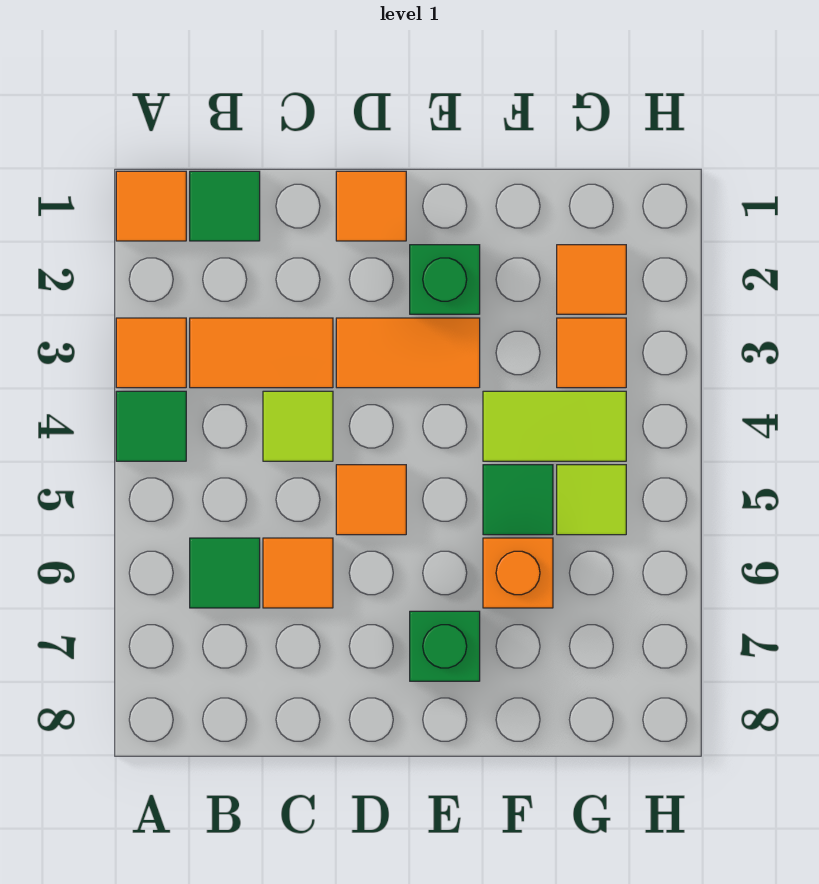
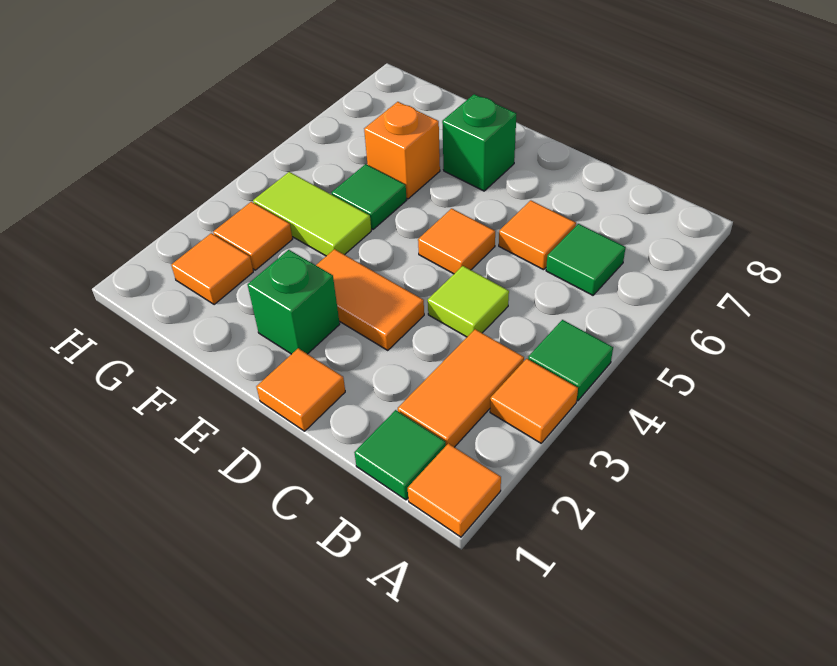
orange tile B3:C3 level 1 -> orange tile B2:B3 level 1
lime tile G5 level 1 -> none

